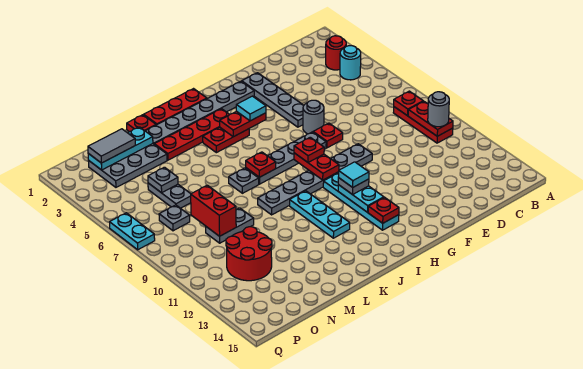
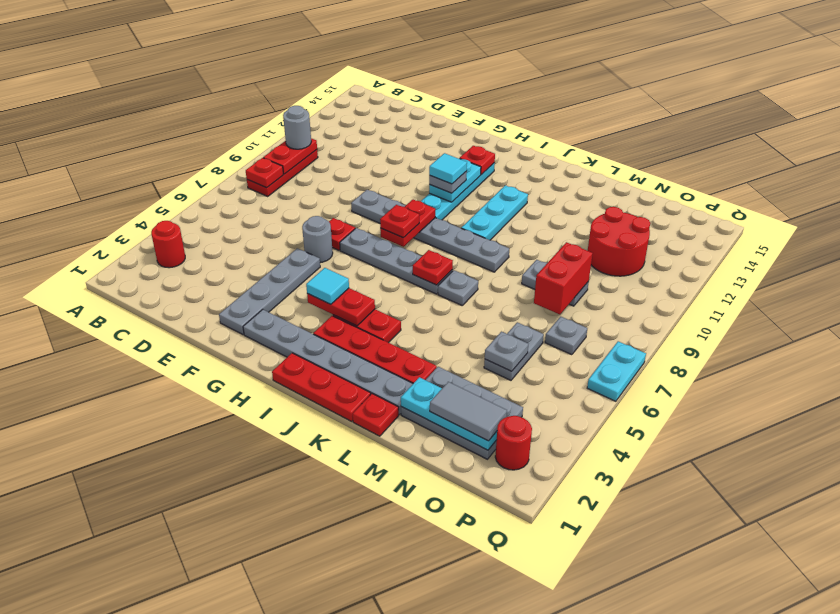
cyan round brick B4 level 1 -> none
none -> red round brick P2 level 1

